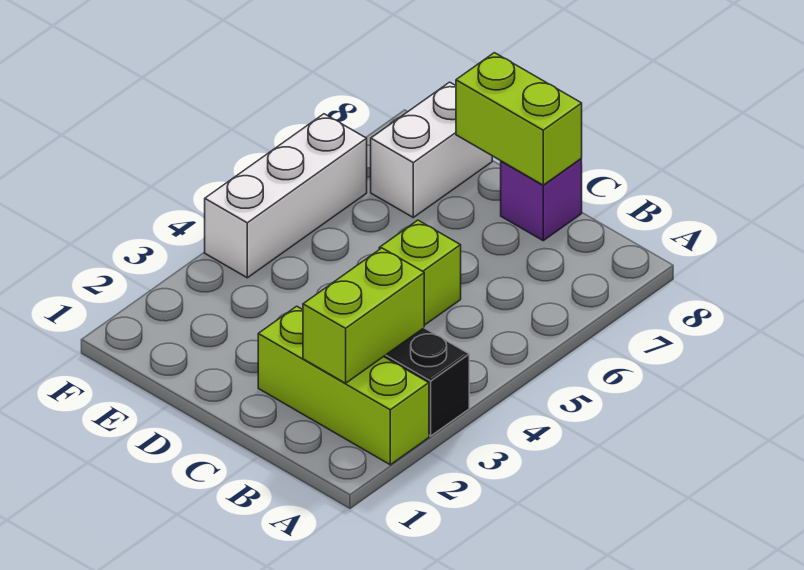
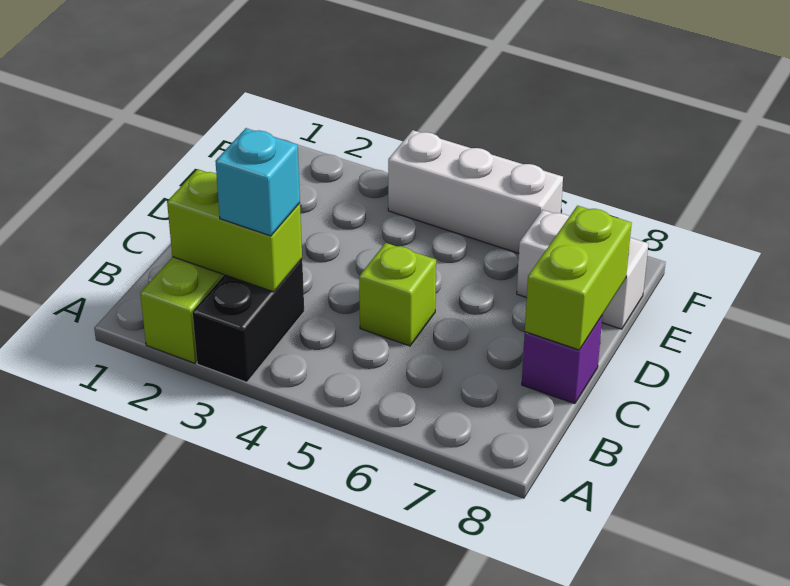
none -> cyan brick B3 level 3

